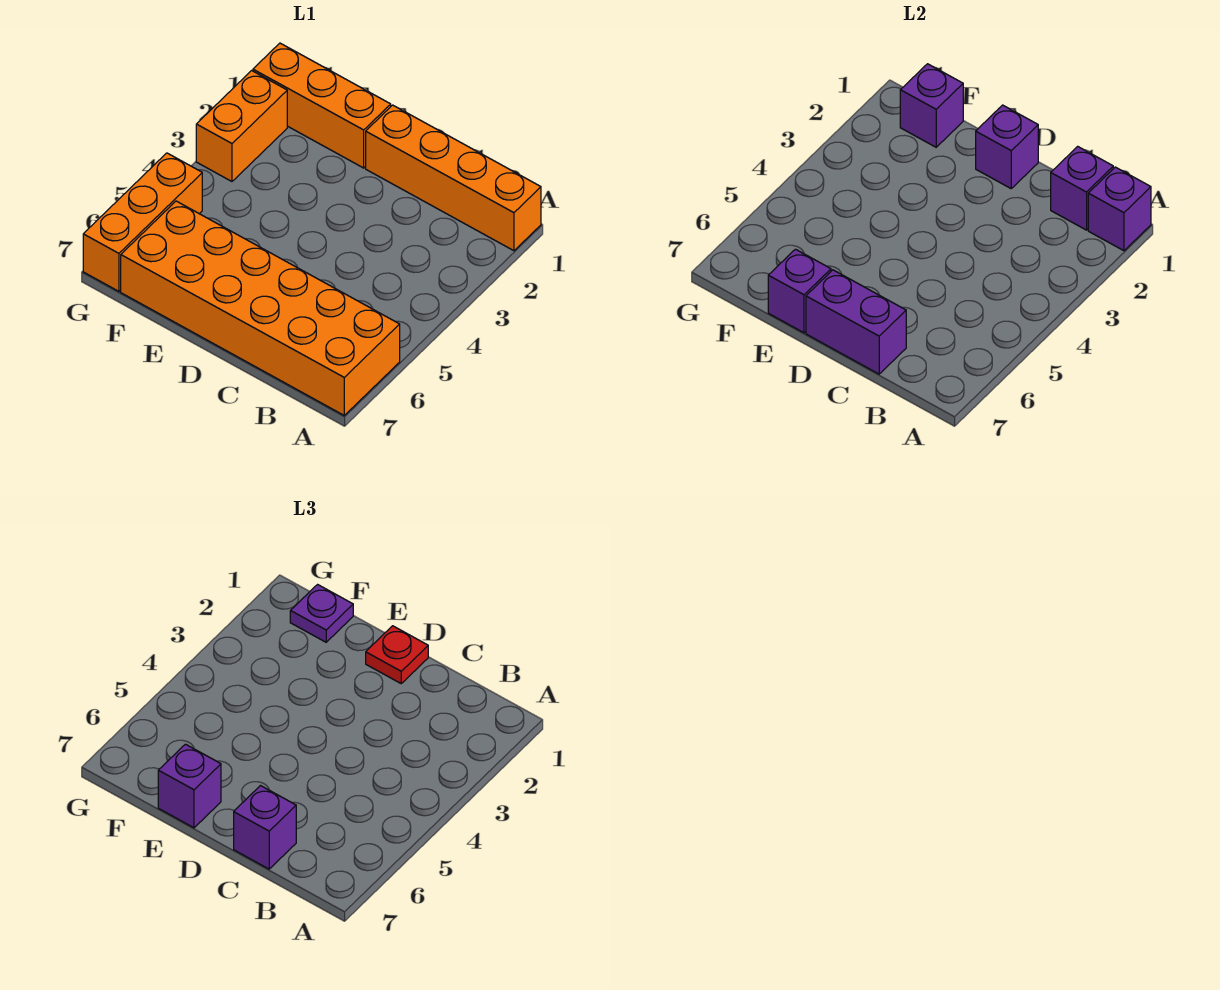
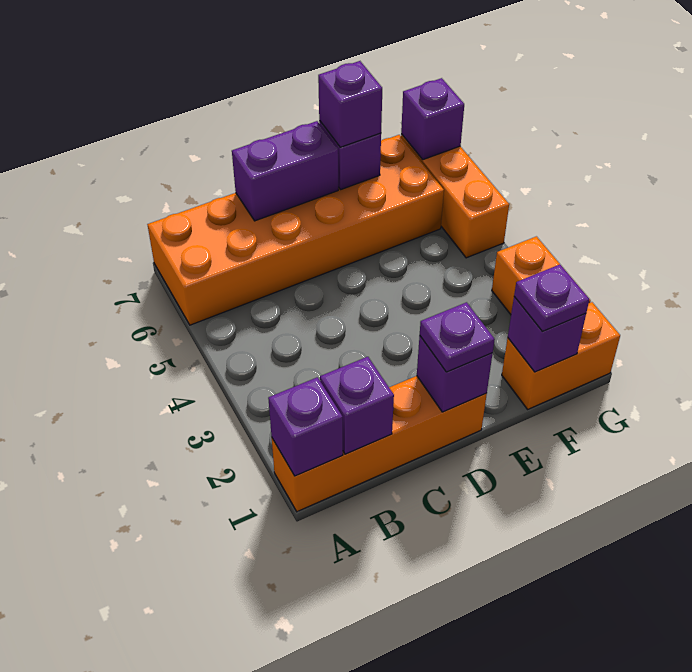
purple brick C7 level 3 -> purple brick G7 level 2
red plate D1 level 3 -> purple plate D1 level 3
orange brick E1:G1 level 1 -> orange brick F1:G1 level 1

